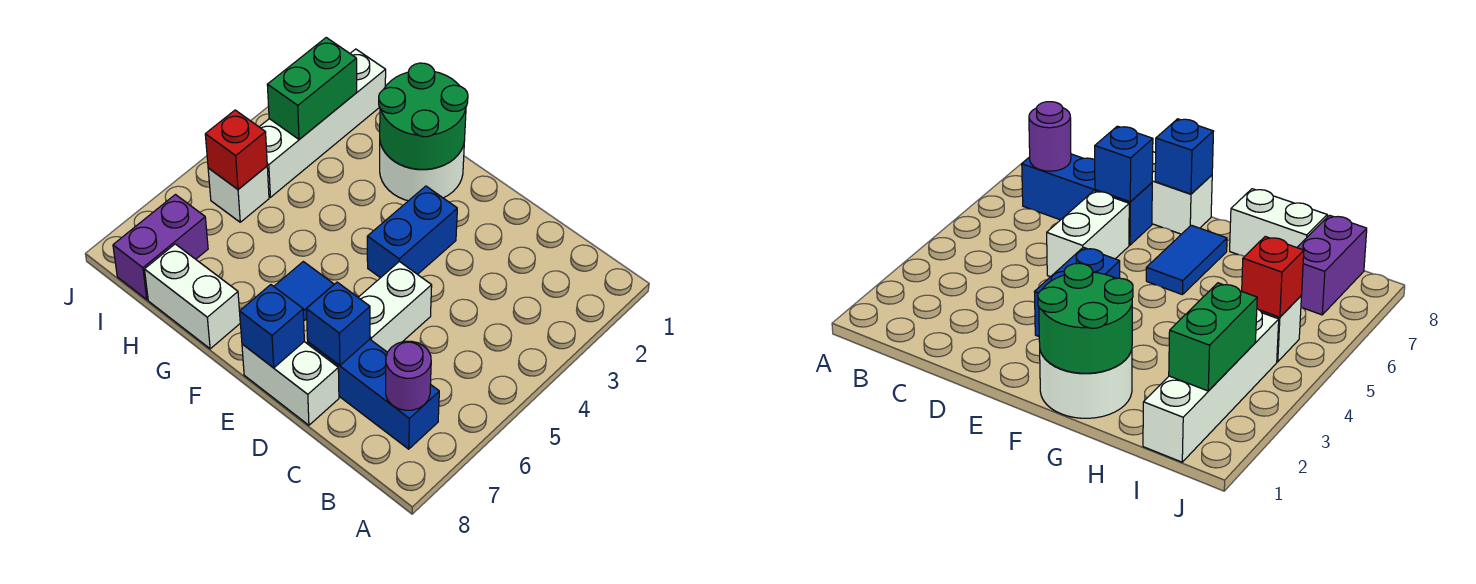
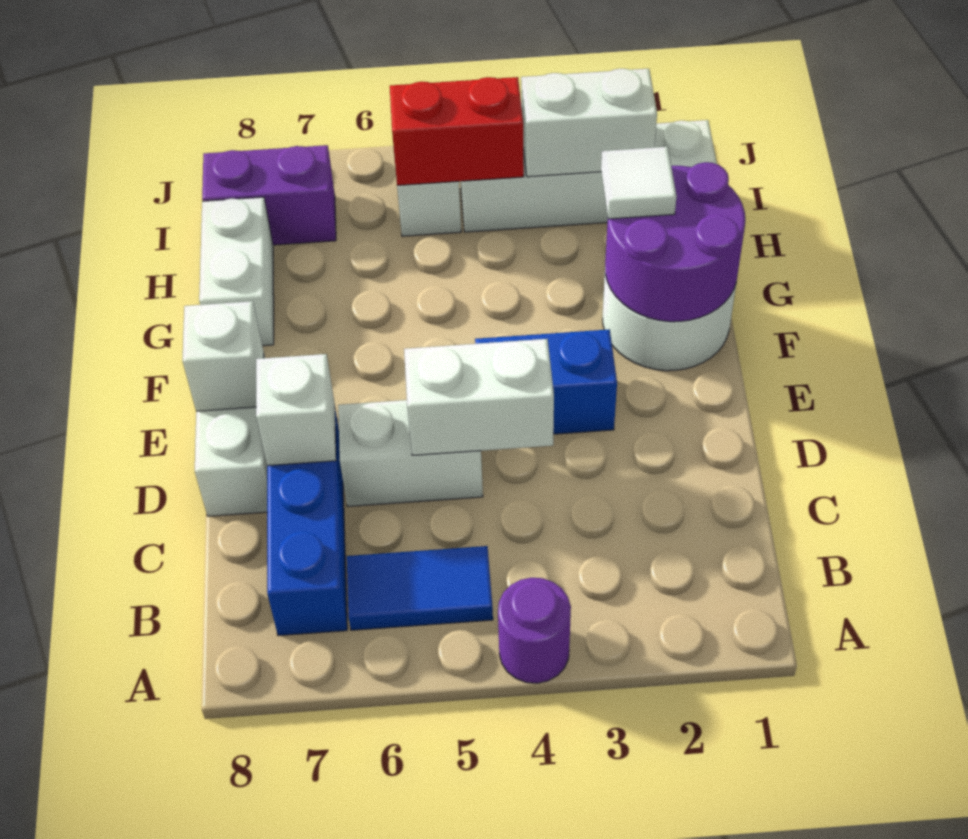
purple round brick B7 level 2 -> purple round brick A4 level 1
none -> white brick D4:D5 level 2
blue brick D7 level 2 -> white brick D7 level 2
blue brick E8 level 2 -> white brick E8 level 2
green round brick F1:G2 level 2 -> purple round brick F1:G2 level 2
blue tile F6:F7 level 1 -> blue tile B5:B6 level 1
none -> white tile G2 level 3
green brick I2:I3 level 2 -> white brick I2:I3 level 2
red brick I5 level 2 -> red brick I4:I5 level 2

